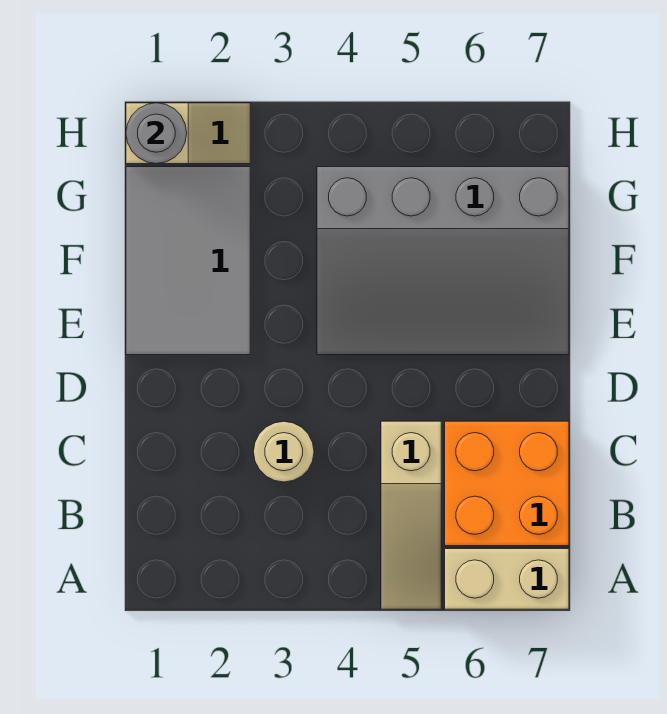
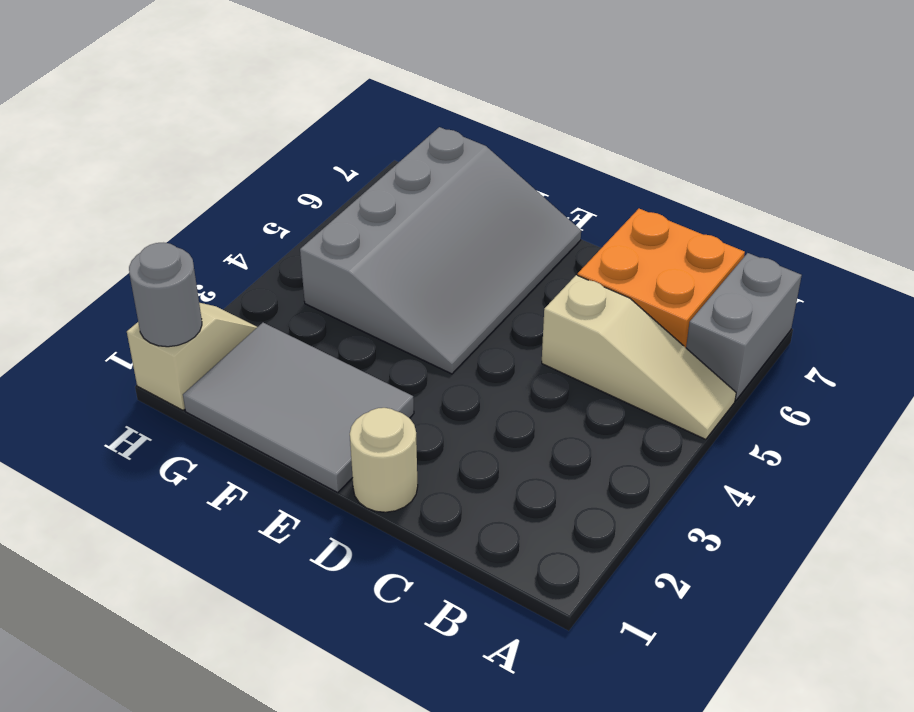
tan brick A6:A7 level 1 -> grey brick A6:A7 level 1
tan round brick C3 level 1 -> tan round brick D1 level 1

